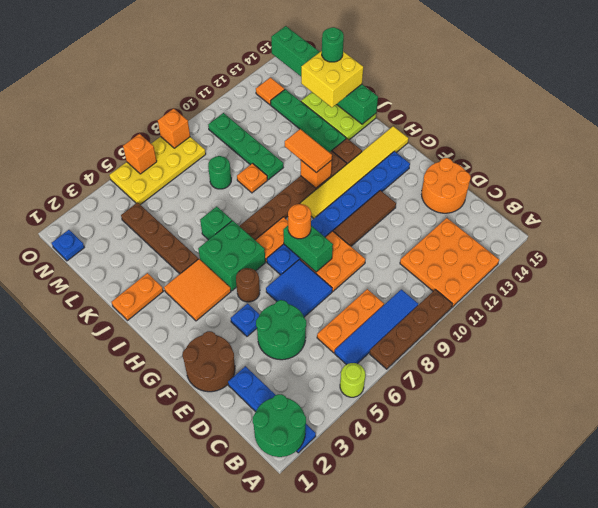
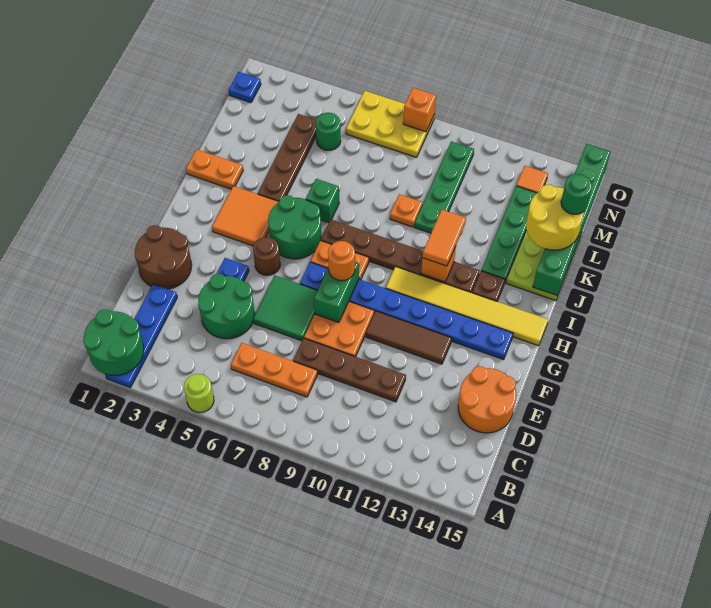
brown plate A7:A10 level 1 -> brown plate D8:D11 level 1
orange plate A11:C13 level 1 -> none
blue tile B6:B9 level 1 -> none
blue tile E6:F7 level 1 -> green tile E6:F7 level 1
green brick H5:I6 level 1 -> green round brick H5:I6 level 1
yellow brick K14:L15 level 3 -> yellow round brick K14:L15 level 3
green round brick L8 level 1 -> green round brick M5 level 1
yellow plate N5:O8 level 1 -> yellow plate N6:O8 level 1
orange brick O6 level 2 -> none

